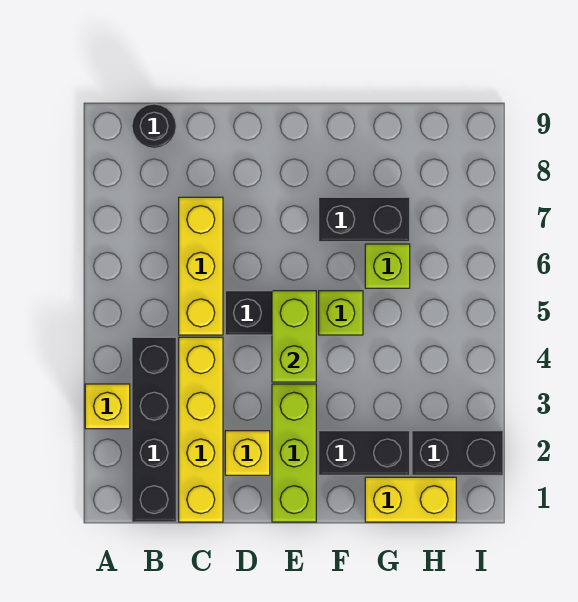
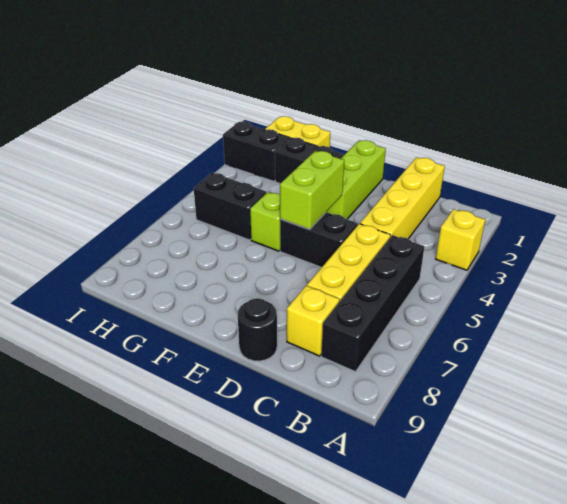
black brick B1:B4 level 1 -> black brick B5:B8 level 1
black round brick B9 level 1 -> black round brick D9 level 1
yellow brick D2 level 1 -> yellow brick C8 level 1
black brick F7:G7 level 1 -> black brick G5:H5 level 1
lime brick G6 level 1 -> none

